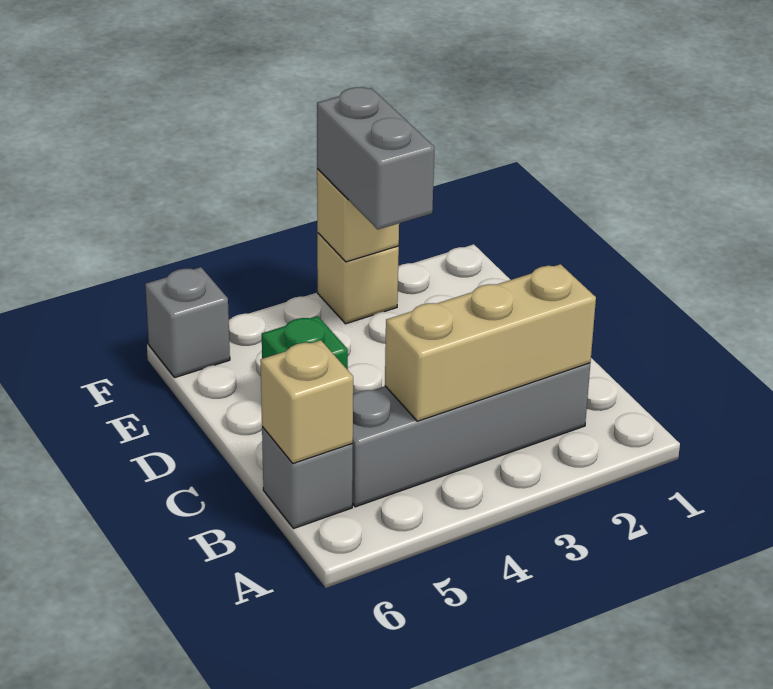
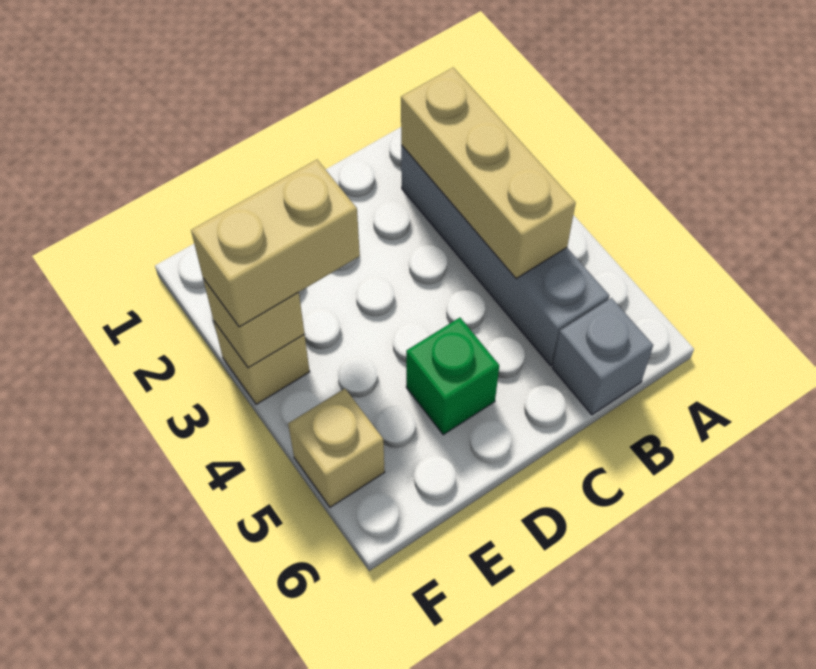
tan brick B6 level 2 -> tan brick F5 level 1
grey brick E3:F3 level 3 -> tan brick E3:F3 level 3
grey brick F6 level 1 -> none

